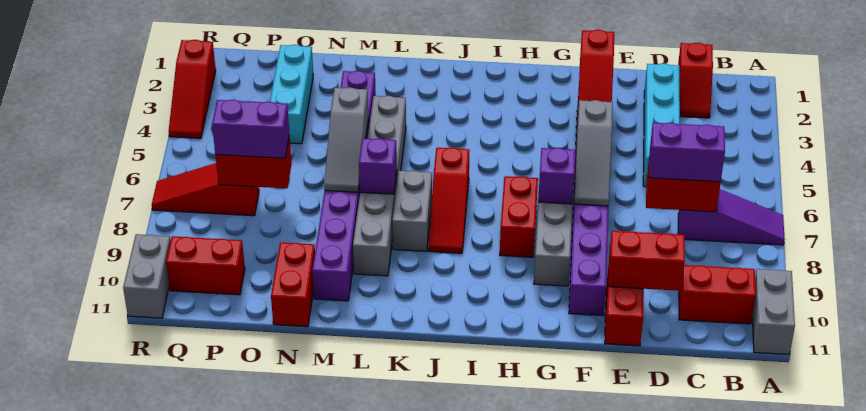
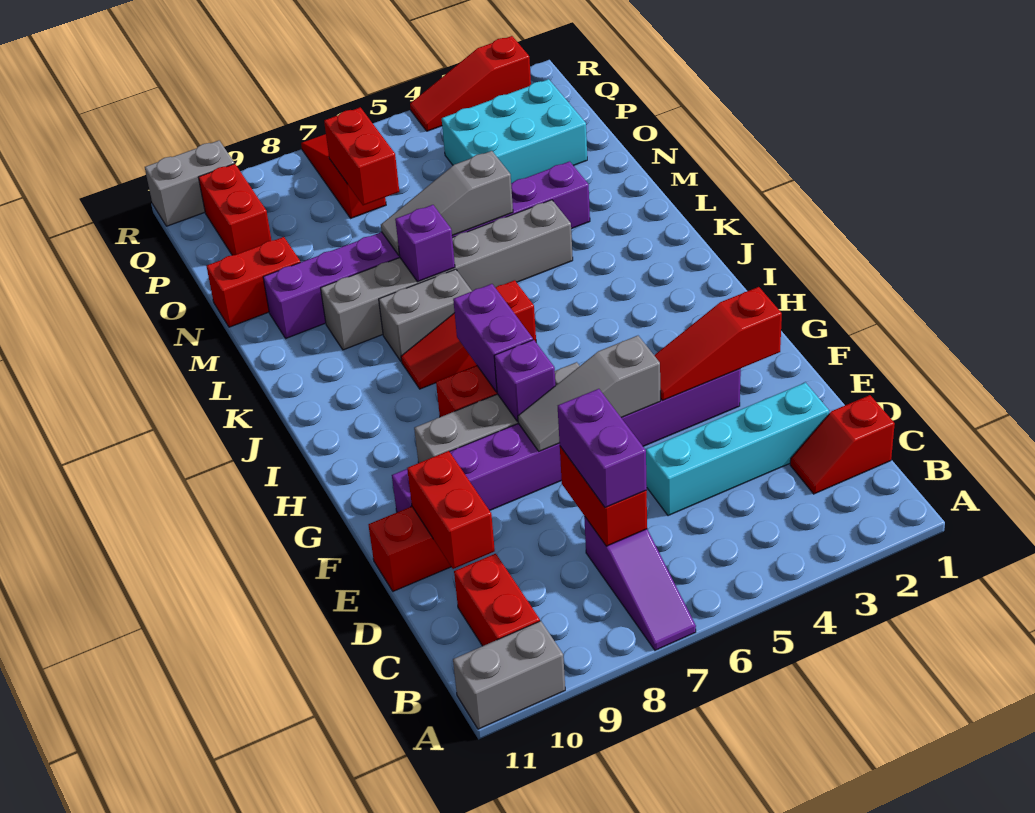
cyan brick O2:O4 level 1 -> cyan brick O2:P4 level 1
purple brick O7:P7 level 3 -> purple brick H7:I7 level 2

